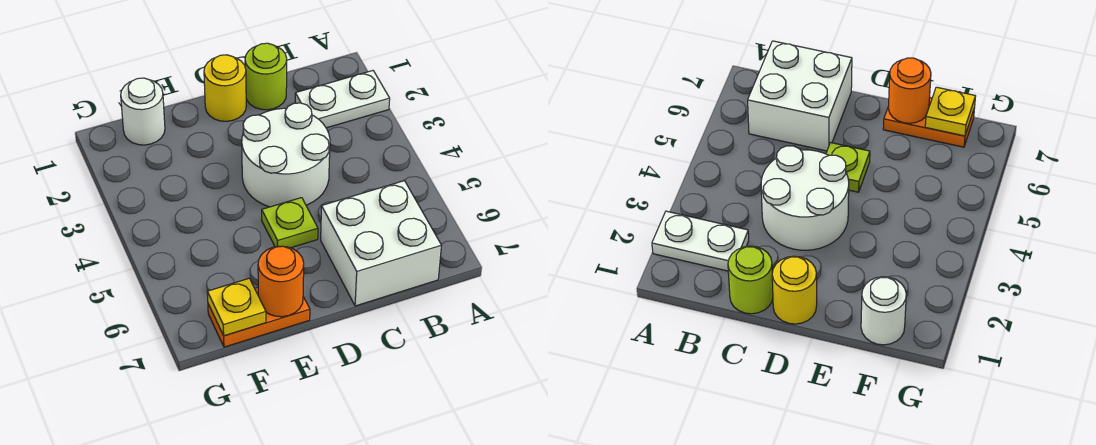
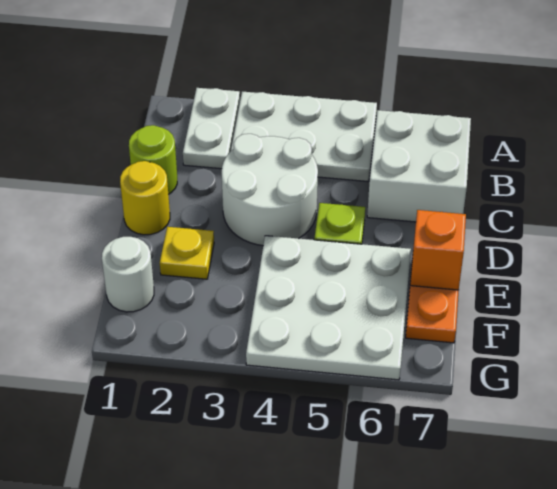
none -> white plate A3:B5 level 1
none -> white plate E4:G6 level 1
orange round brick E7 level 2 -> orange brick E7 level 2
yellow plate F7 level 2 -> yellow plate E2 level 1

